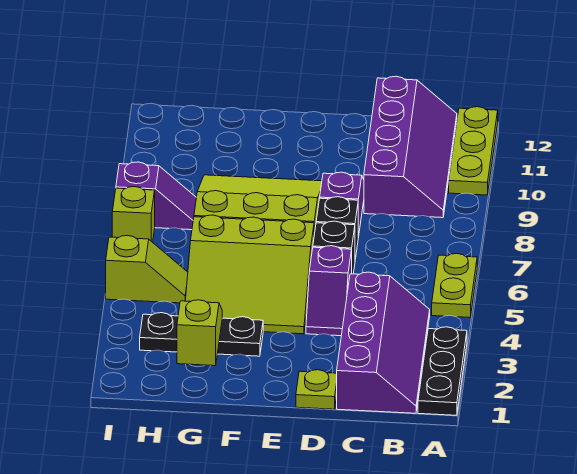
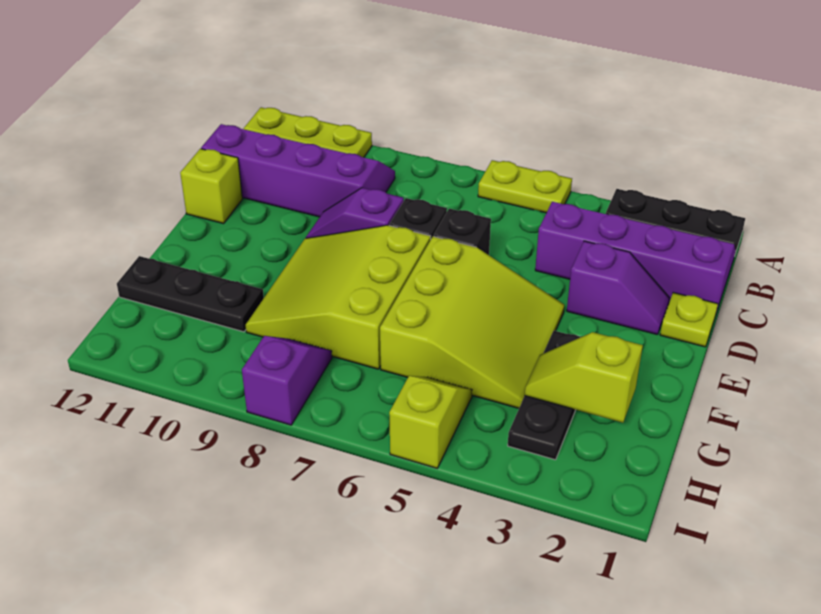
purple slope D4:D5 level 1 top 5 -> purple slope D2:D3 level 1 top 3
none -> black plate G10:G12 level 1
lime brick I7 level 1 -> lime brick D12 level 1

